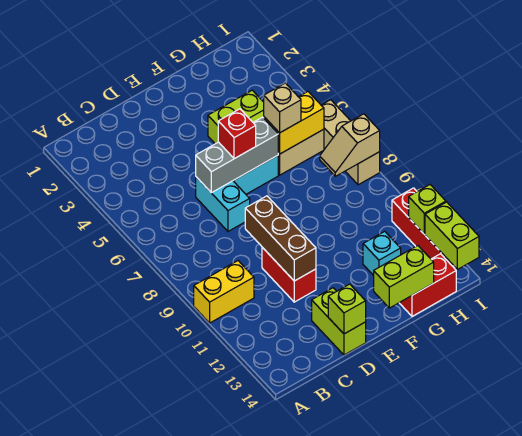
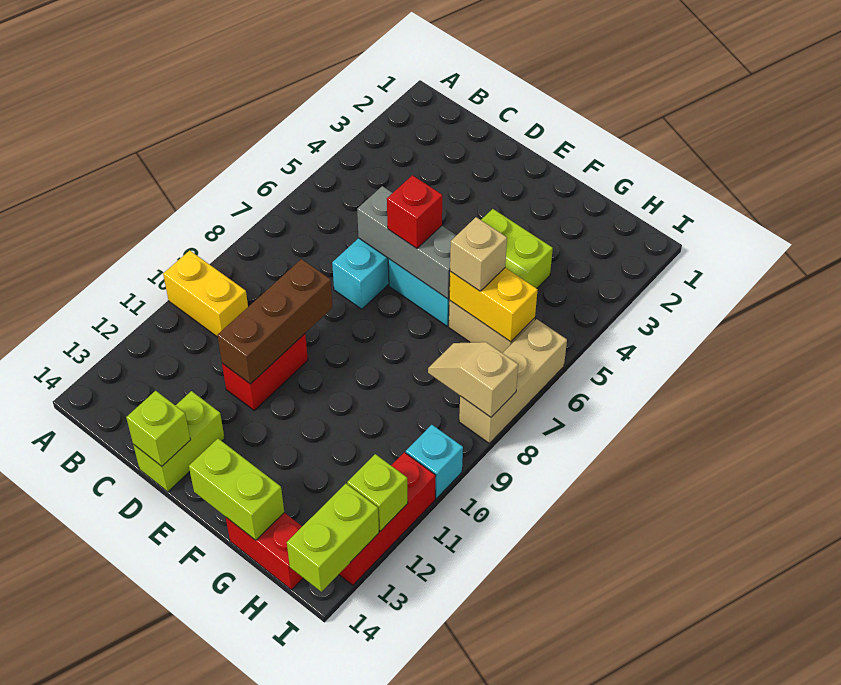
cyan brick G12 level 1 -> cyan brick I10 level 1

